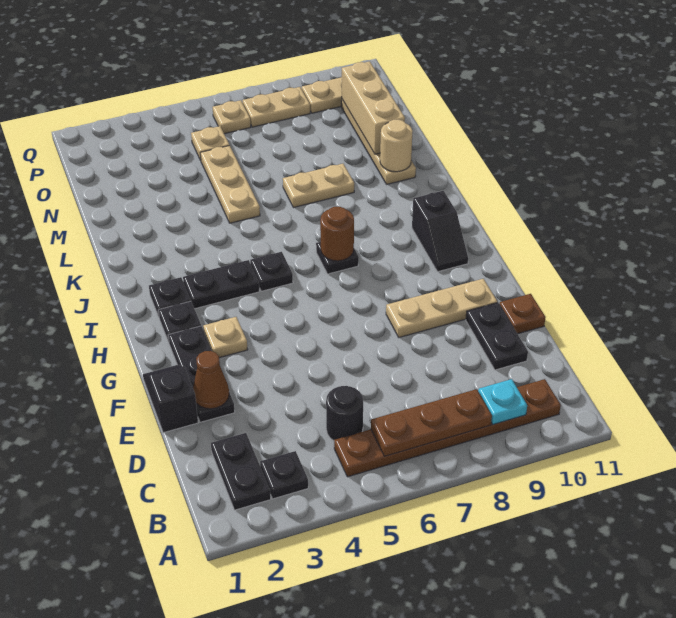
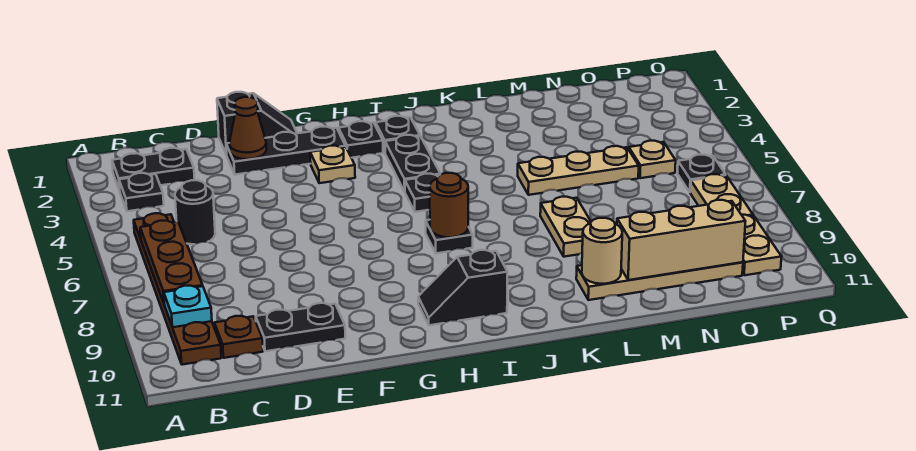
brown plate E11 level 1 -> brown plate C10 level 1
tan plate F8:F10 level 1 -> none
tan plate P6 level 1 -> black plate P6 level 1

